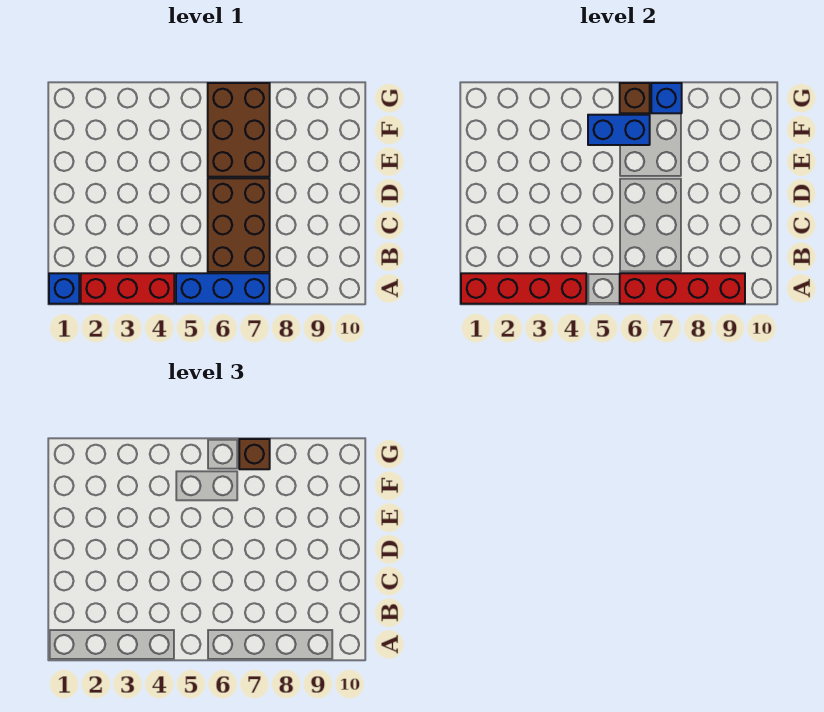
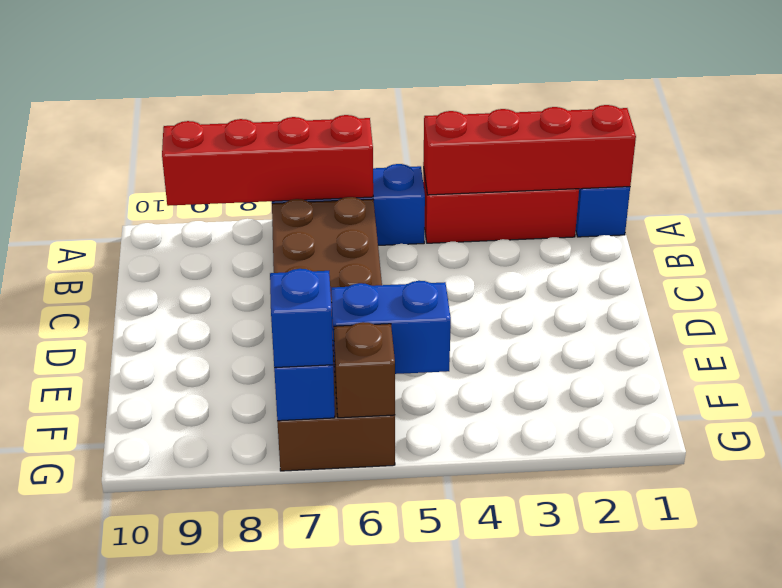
brown brick G7 level 3 -> blue brick G7 level 3

